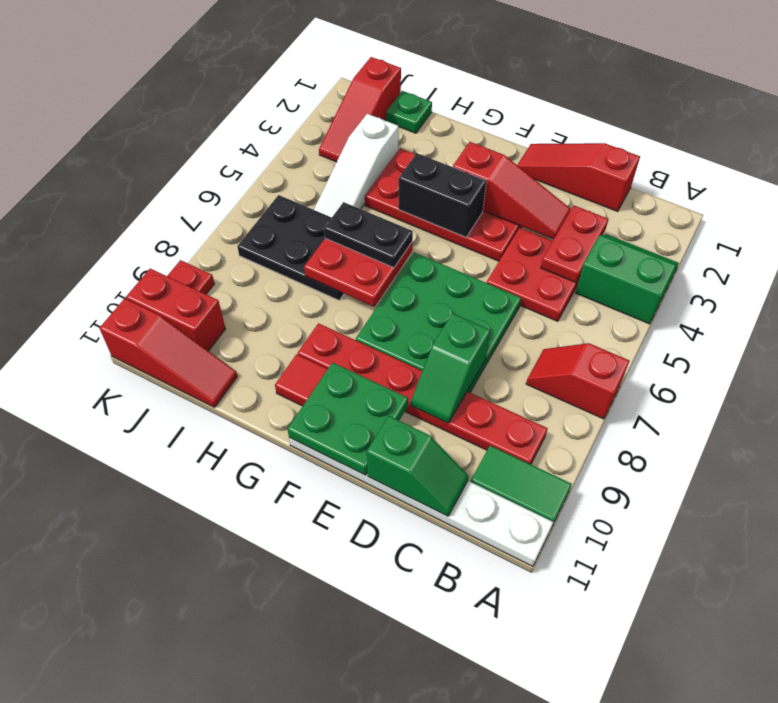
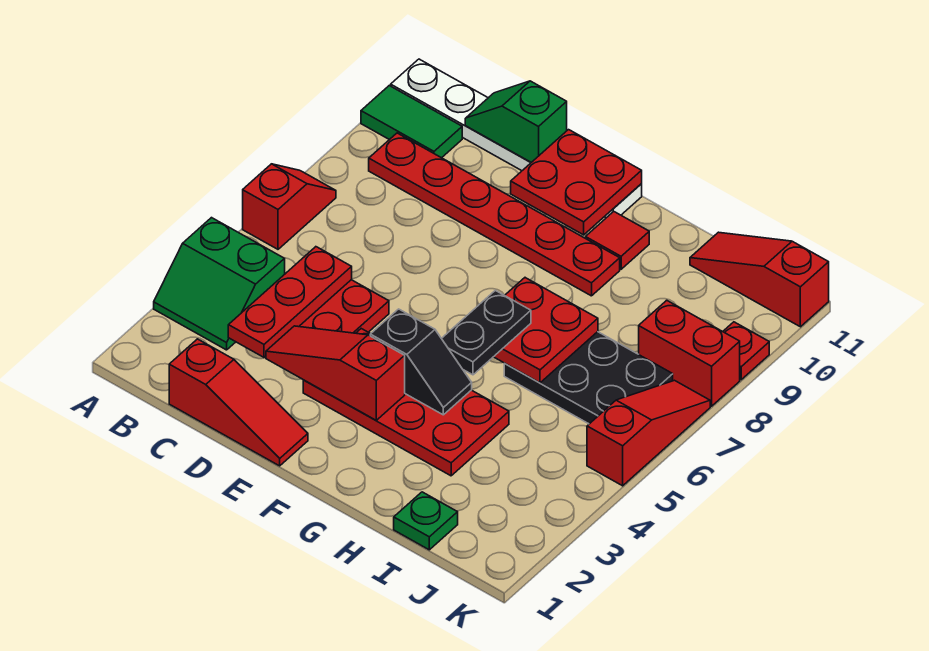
red slope A7:B7 level 1 top A -> red slope A6:A7 level 1 top 6
red plate C3:C4 level 2 -> red plate C3:C5 level 2
green plate D6:F8 level 1 -> none
green slope D8:D9 level 2 top 8 -> none
green plate E10:F11 level 2 -> red plate E10:F11 level 2
black brick F4:G4 level 2 -> black slope F4:G4 level 2 top F
black plate G6:H6 level 3 -> black plate G5:G6 level 3
white slope I3:I5 level 1 top 3 -> none
red slope J1:J3 level 1 top 1 -> red slope K5:K7 level 1 top 5
red brick J10:K10 level 1 -> red brick J8:K8 level 1

